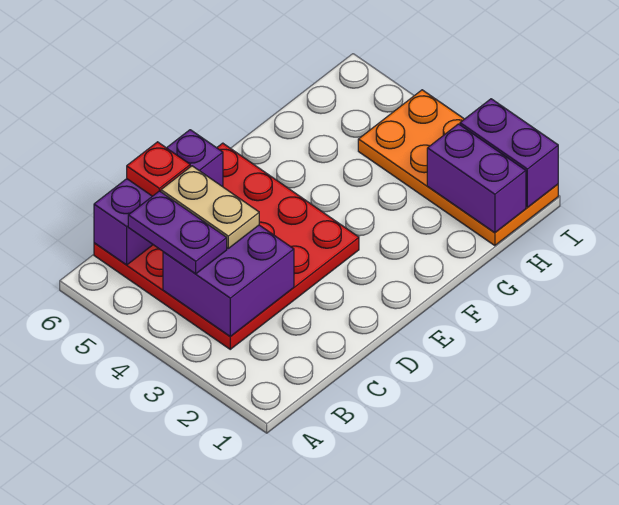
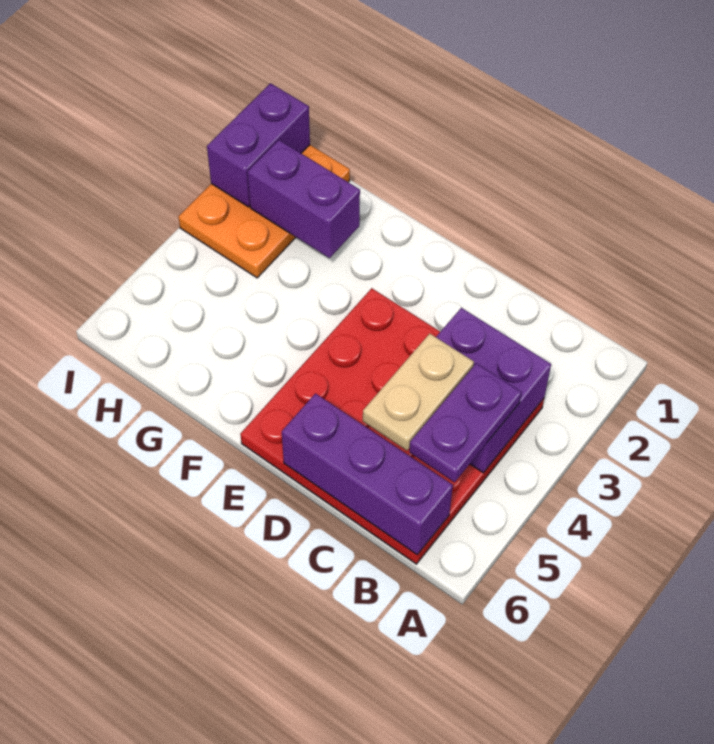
red plate C6 level 3 -> none
orange plate H1:I4 level 1 -> orange plate H1:I3 level 1
purple brick H1:H2 level 2 -> purple brick G2:H2 level 2

